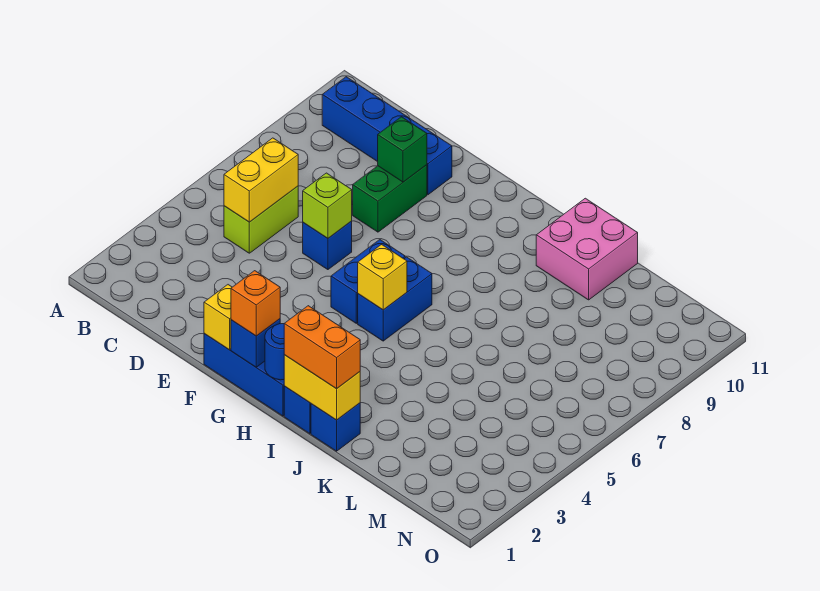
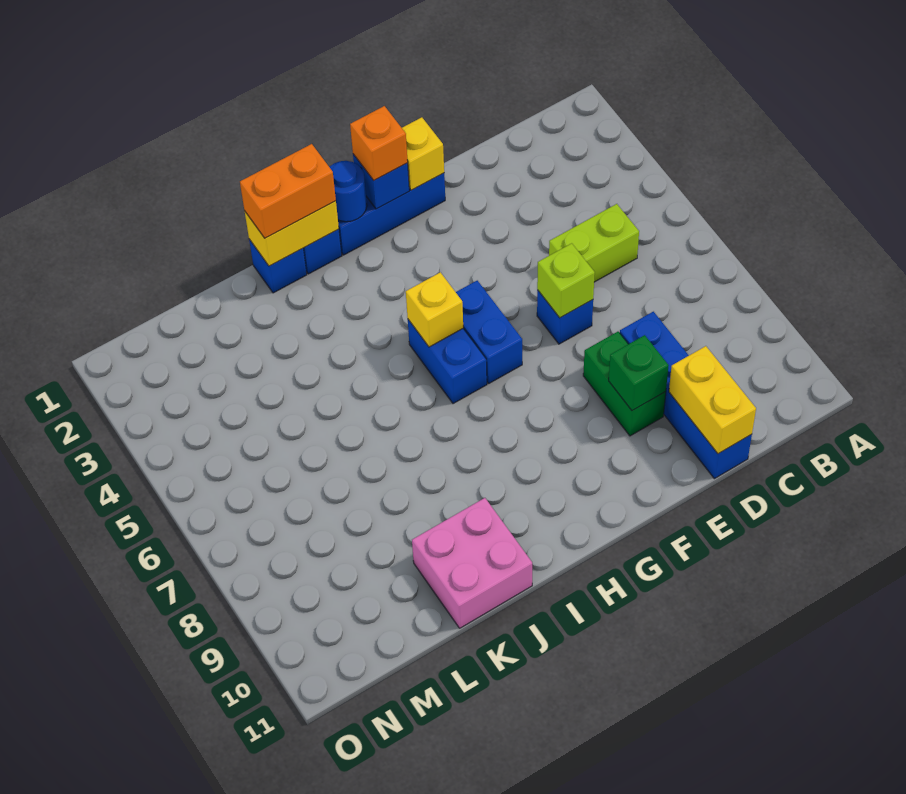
blue brick B10:E10 level 1 -> blue brick D8:D11 level 1
lime brick C5:C6 level 1 -> lime brick C5:D5 level 1
yellow brick C5:C6 level 2 -> yellow brick D10:D11 level 2

